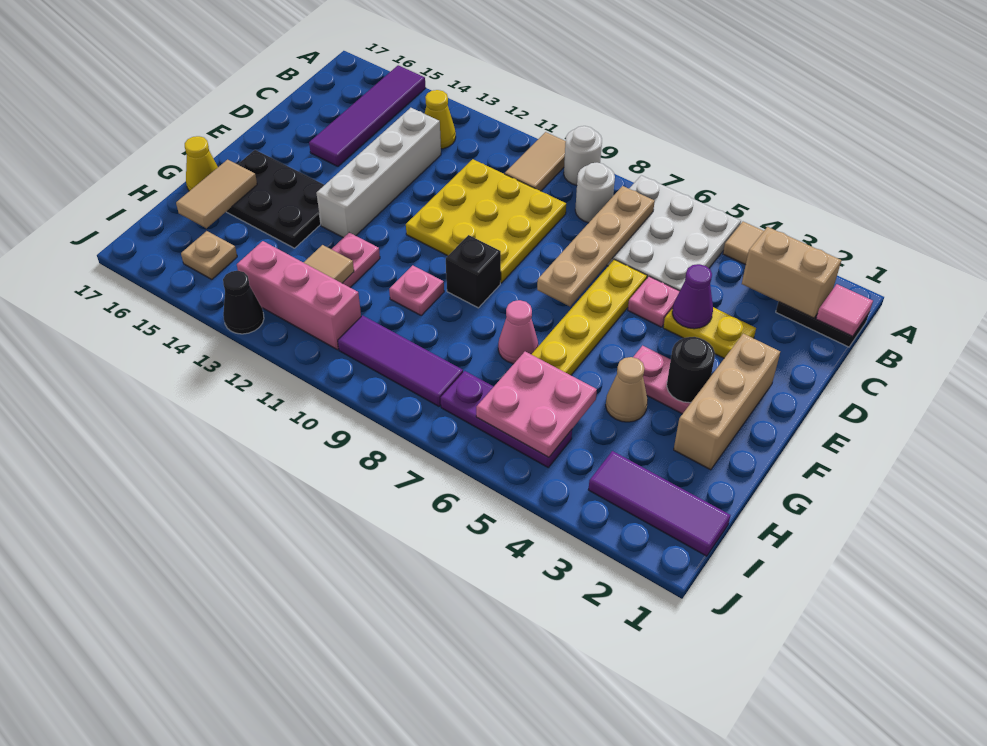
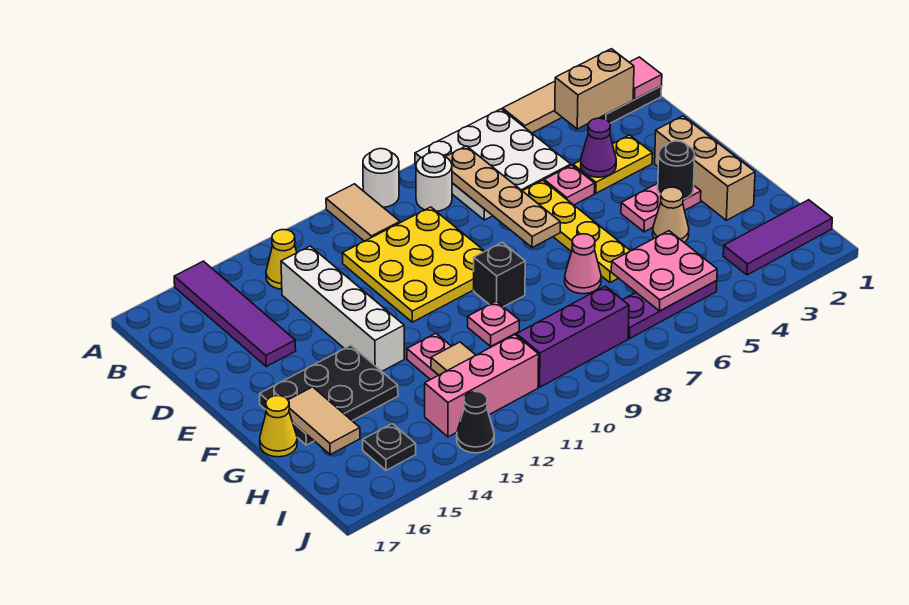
purple tile I8:I10 level 1 -> purple brick I8:I10 level 1
tan plate I15 level 1 -> black plate I15 level 1

